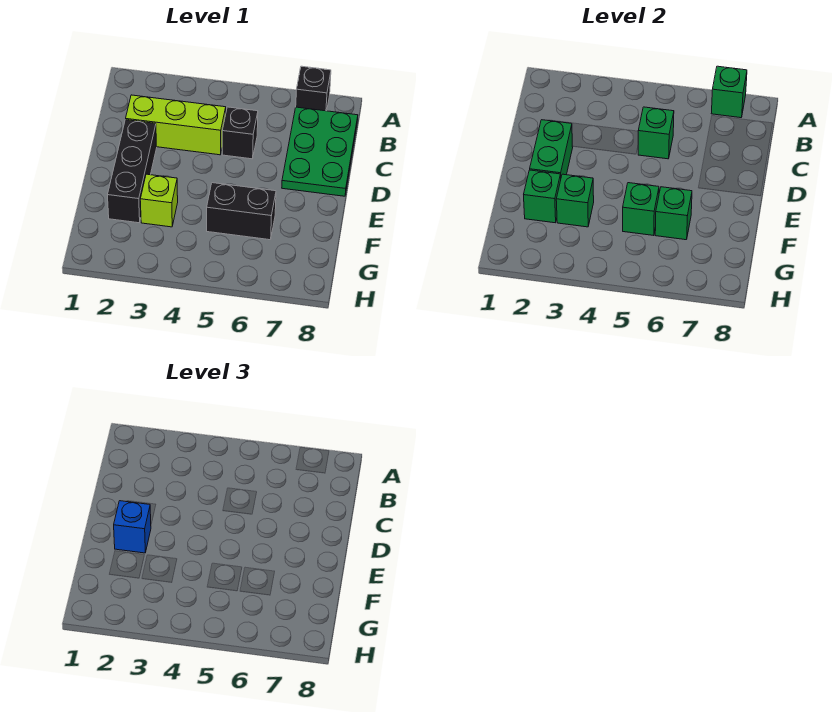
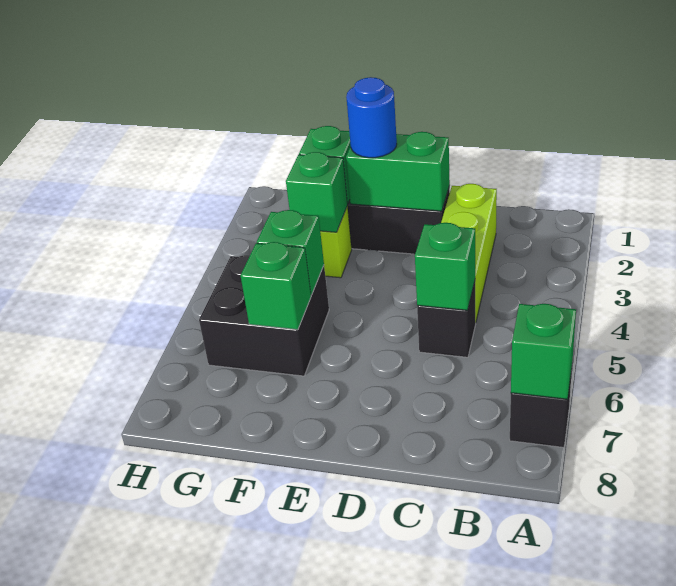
green plate B7:D8 level 1 -> none
blue brick E2 level 3 -> blue round brick E2 level 3
black brick F5:F6 level 1 -> black brick F5:G6 level 1

